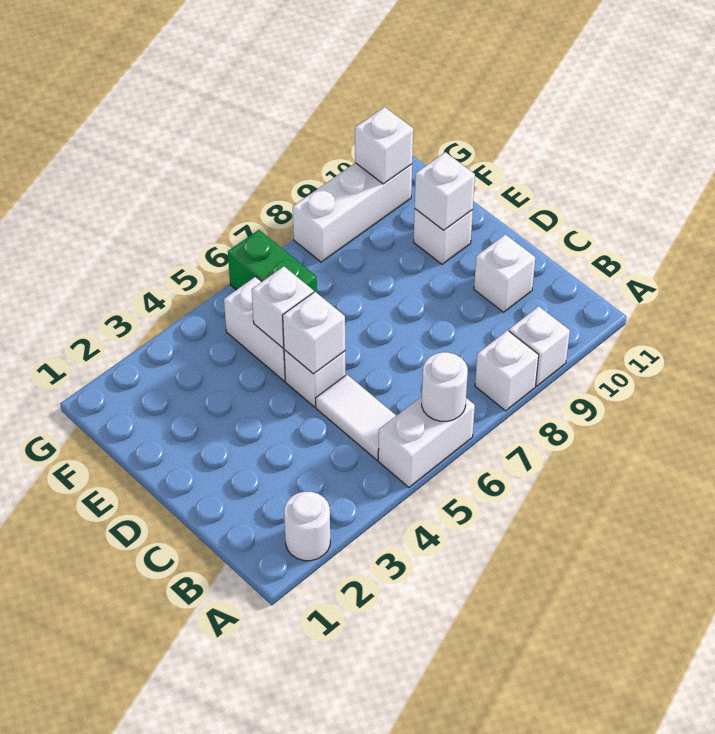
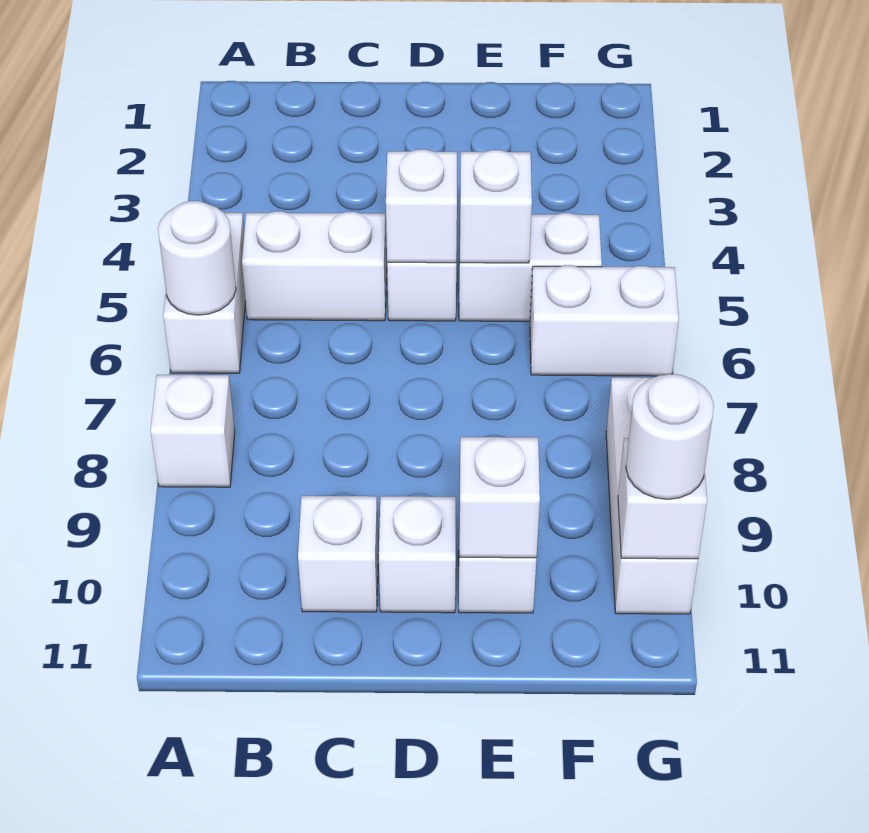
white round brick A2 level 1 -> white round brick G10 level 3
white brick A9 level 1 -> white brick D10 level 1
white tile B5:C5 level 1 -> white brick B5:C5 level 1
green brick F6:G6 level 1 -> white brick F6:G6 level 1

